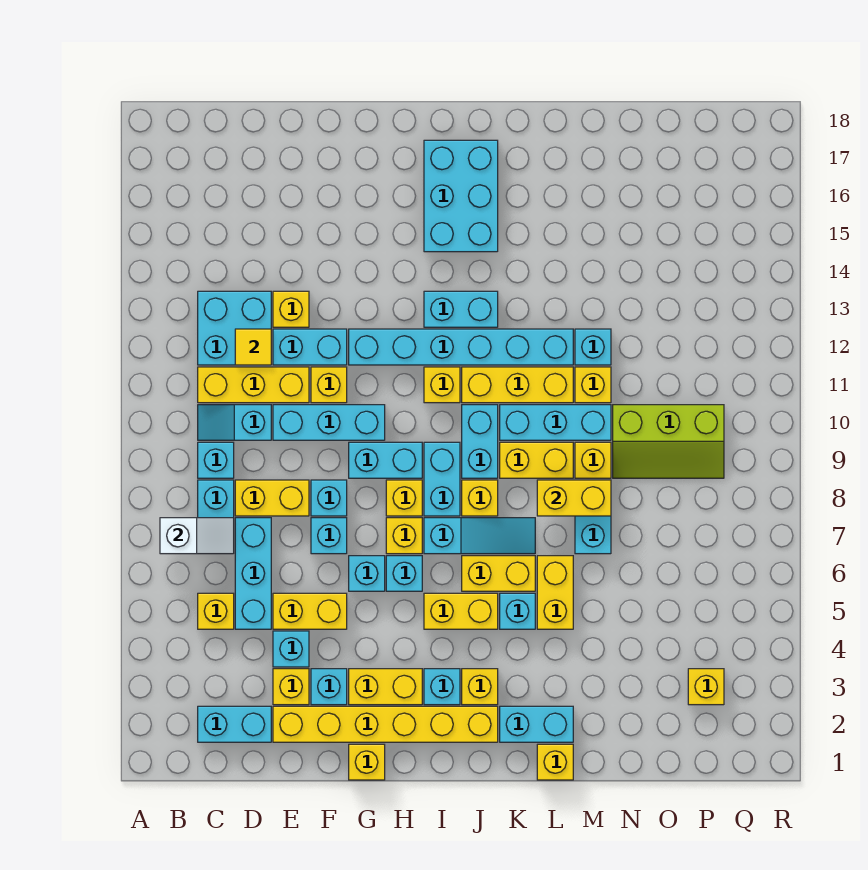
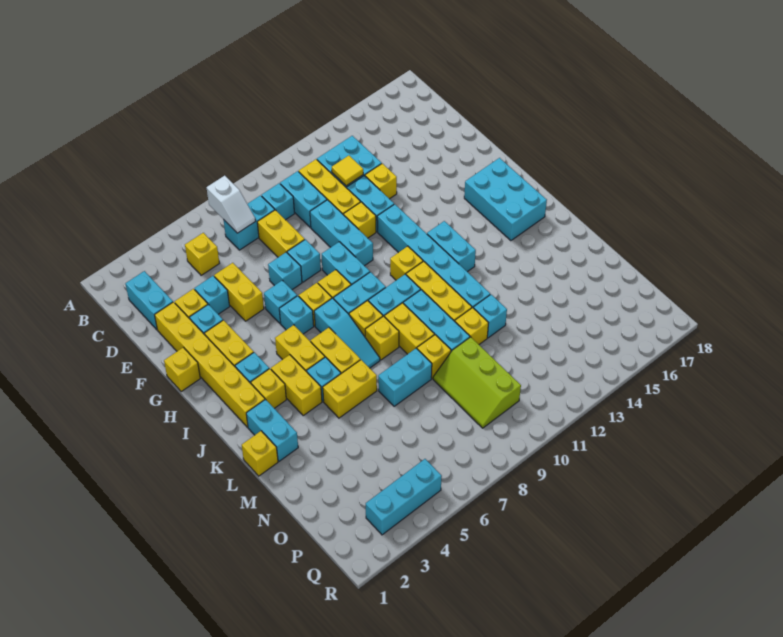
cyan slope C10:D10 level 1 top D -> cyan brick C10:D10 level 1
cyan brick D5:D7 level 1 -> cyan brick Q3:Q5 level 1
cyan brick I15:J17 level 1 -> cyan brick H16:J17 level 1
yellow brick L8:M8 level 2 -> yellow brick J4:K4 level 1
yellow brick P3 level 1 -> yellow brick K8 level 1

